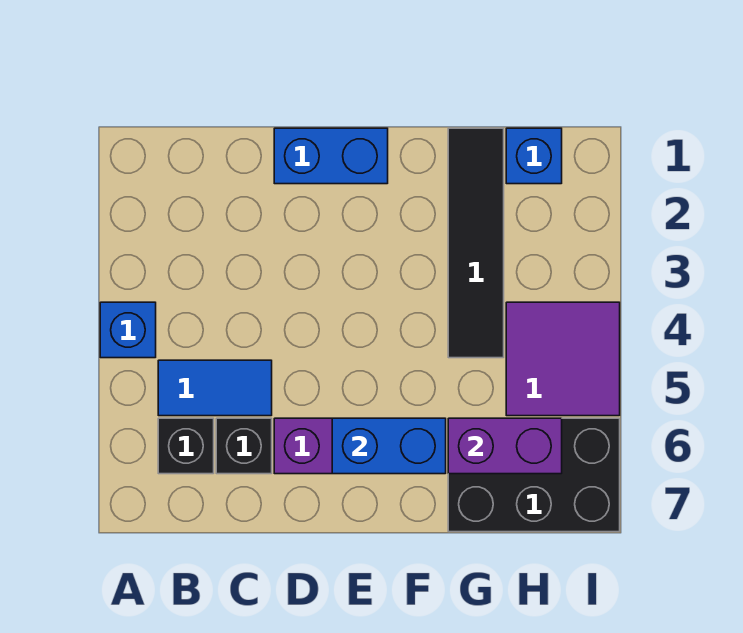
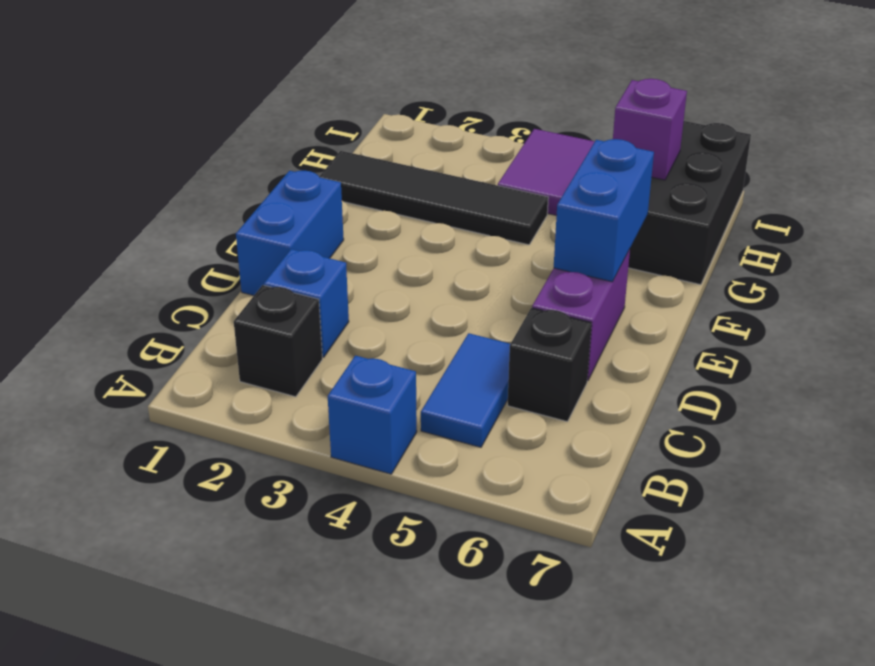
black brick B6 level 1 -> black brick B2 level 1
purple brick G6:H6 level 2 -> purple brick H6 level 2
blue brick H1 level 1 -> blue brick C2 level 1

